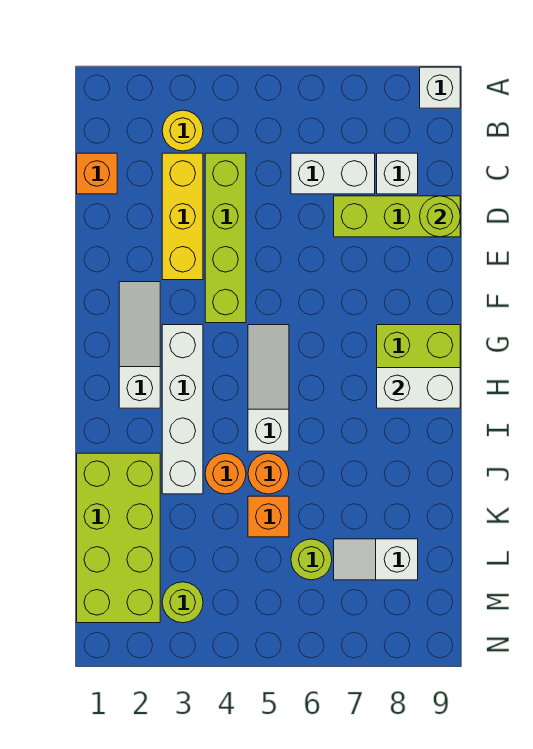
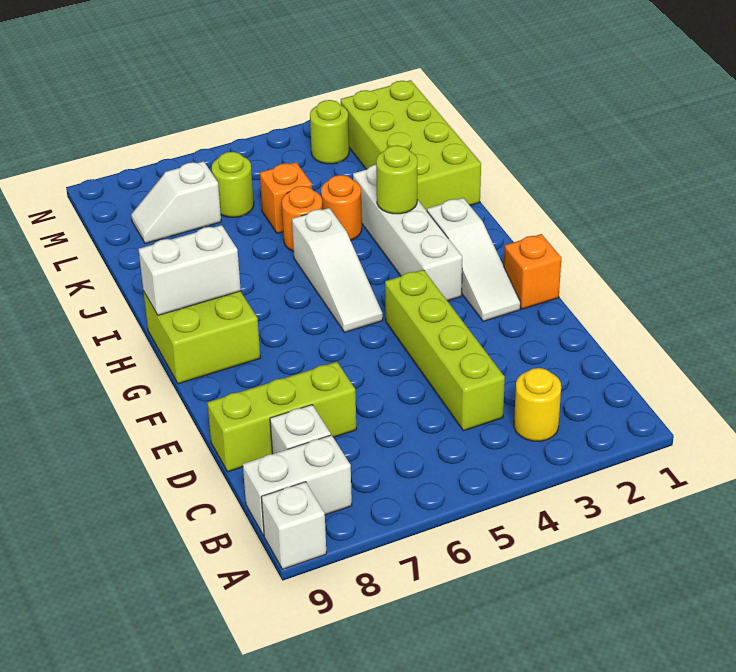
orange brick C1 level 1 -> orange brick F1 level 1
yellow brick C3:E3 level 1 -> none
white brick C6:C7 level 1 -> white brick B8:B9 level 1
lime round brick D9 level 2 -> lime round brick I3 level 2
white slope L7:L8 level 1 top 8 -> white slope L7:L8 level 1 top 7

